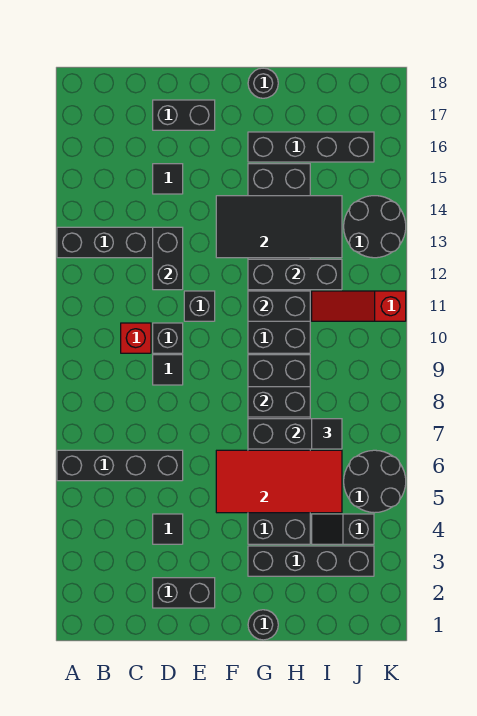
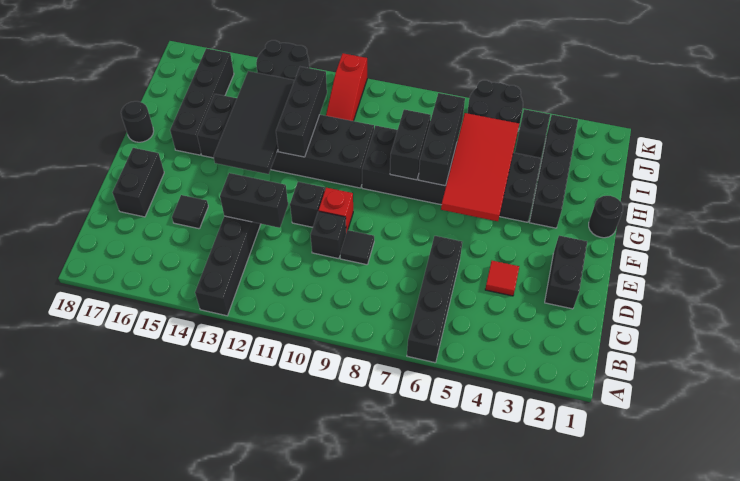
red brick C10 level 1 -> red brick E10 level 1
black tile D4 level 1 -> red tile D4 level 1
black brick G11:H11 level 2 -> none
black tile I7 level 3 -> none

